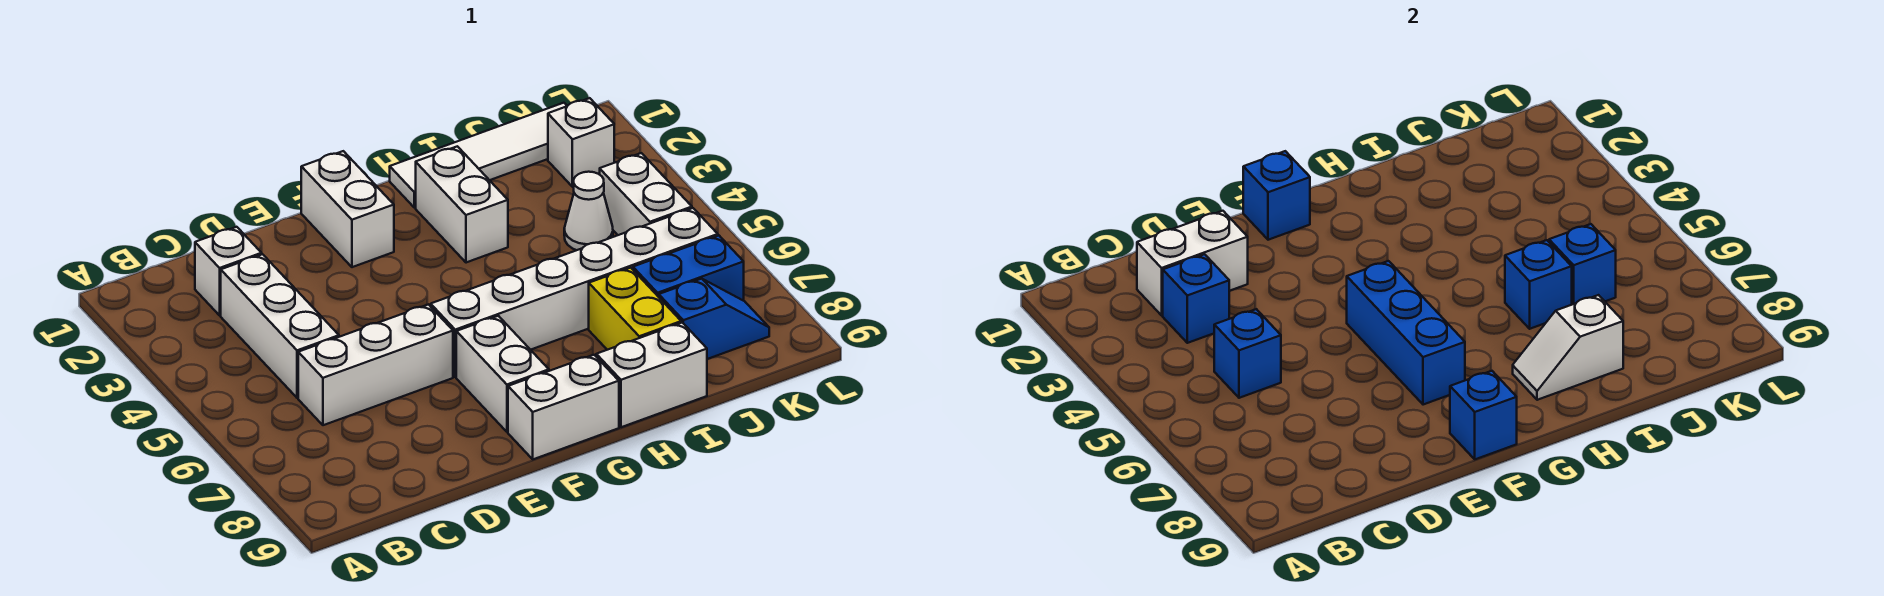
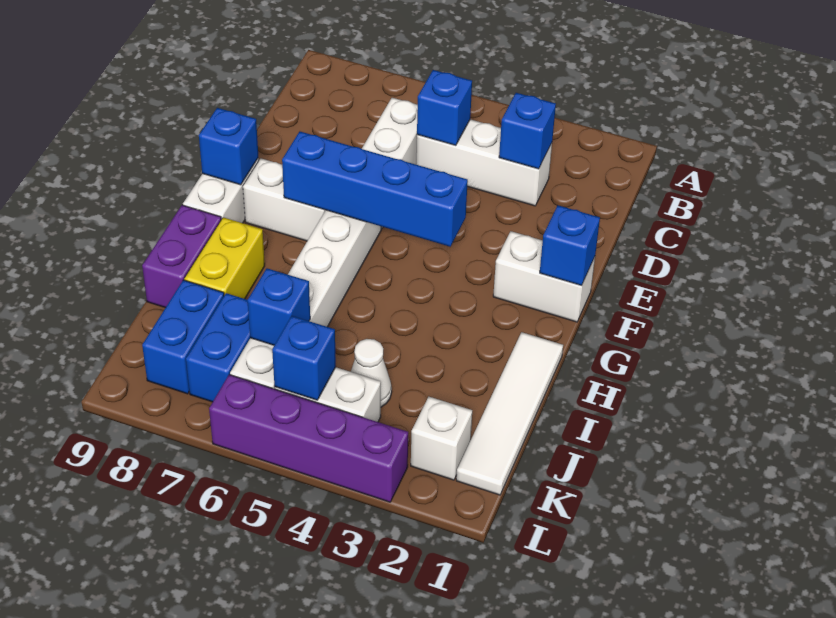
white brick C2 level 1 -> none
white brick C2:D2 level 2 -> none
blue brick F5:F7 level 2 -> blue brick F4:F7 level 2
white brick H2:H3 level 1 -> none
white slope H8:I8 level 2 top I -> none
white brick H9:I9 level 1 -> purple brick H9:I9 level 1
blue brick I6 level 2 -> blue brick K5 level 2
yellow brick I7:I8 level 1 -> yellow brick H8:I8 level 1
blue slope J8:K8 level 1 top J -> blue brick J8:K8 level 1
none -> purple brick L3:L6 level 1

